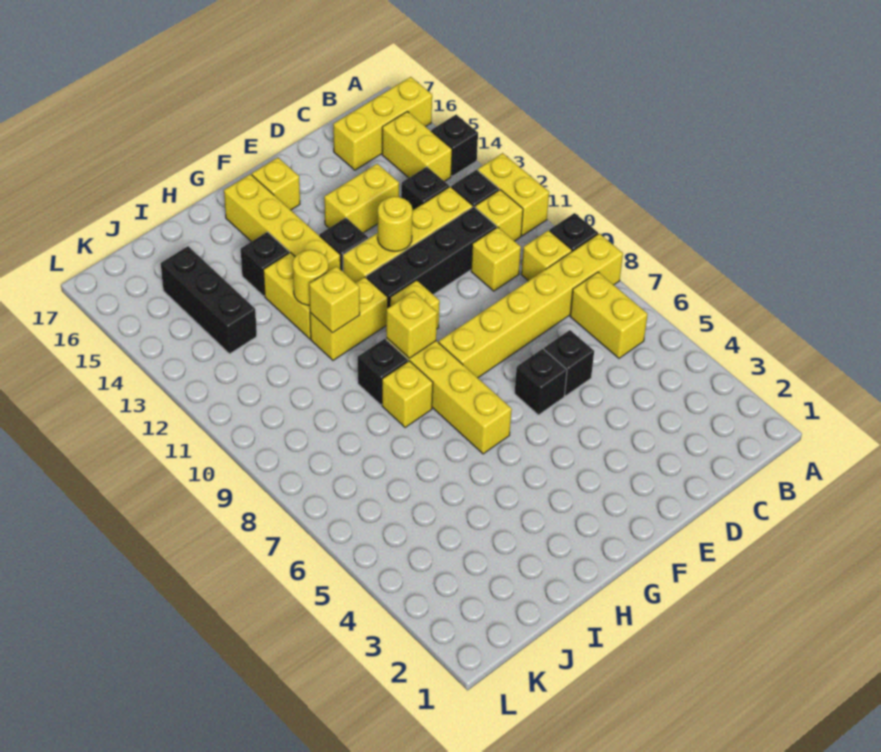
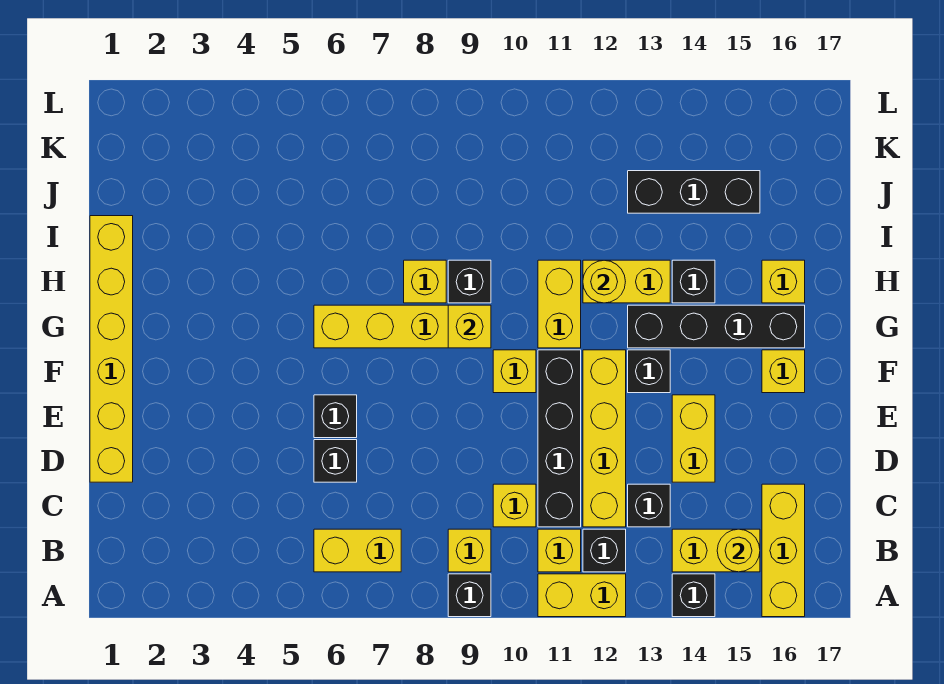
yellow brick A8:F8 level 1 -> yellow brick D1:I1 level 1
yellow round brick E12 level 2 -> yellow round brick B15 level 2
yellow brick G13:G16 level 1 -> black brick G13:G16 level 1
yellow brick H11 level 2 -> yellow brick H16 level 1

